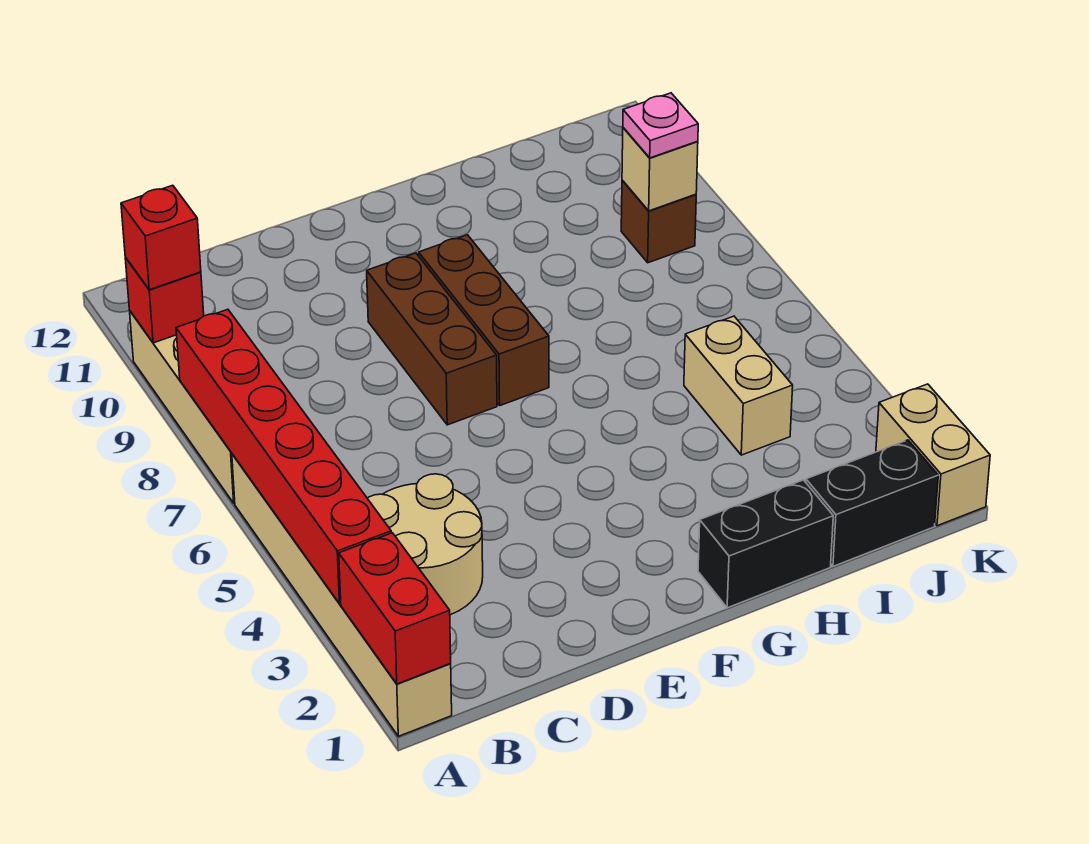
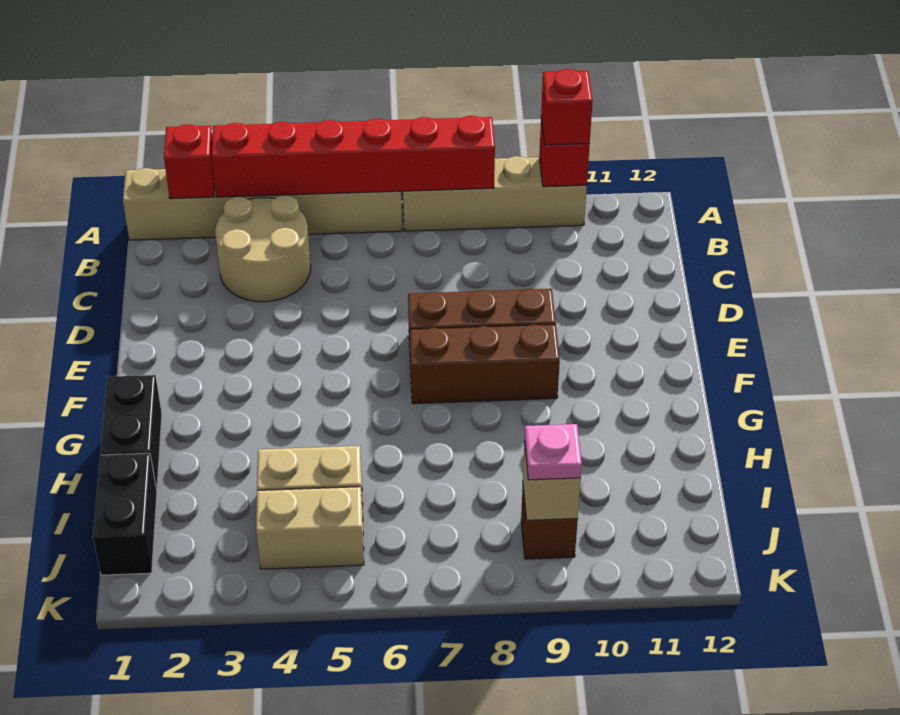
red brick A1:A2 level 2 -> red brick A2 level 2
tan brick K1:K2 level 1 -> tan brick J4:J5 level 1

